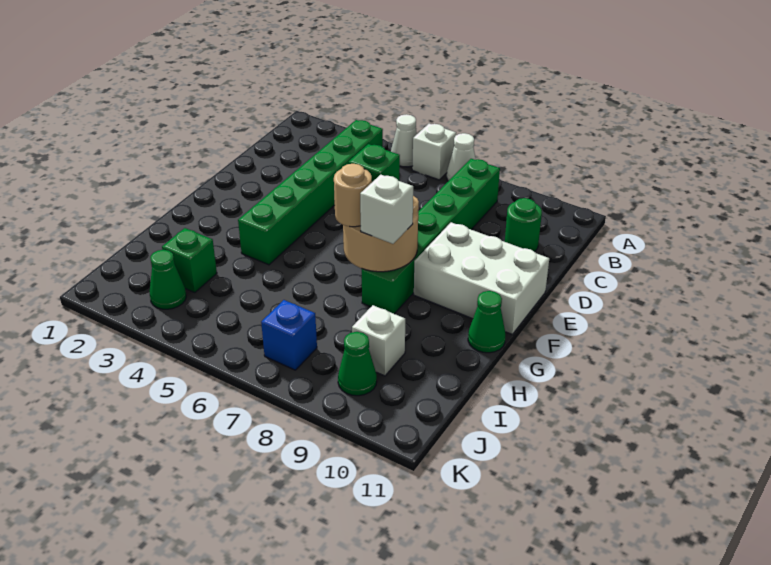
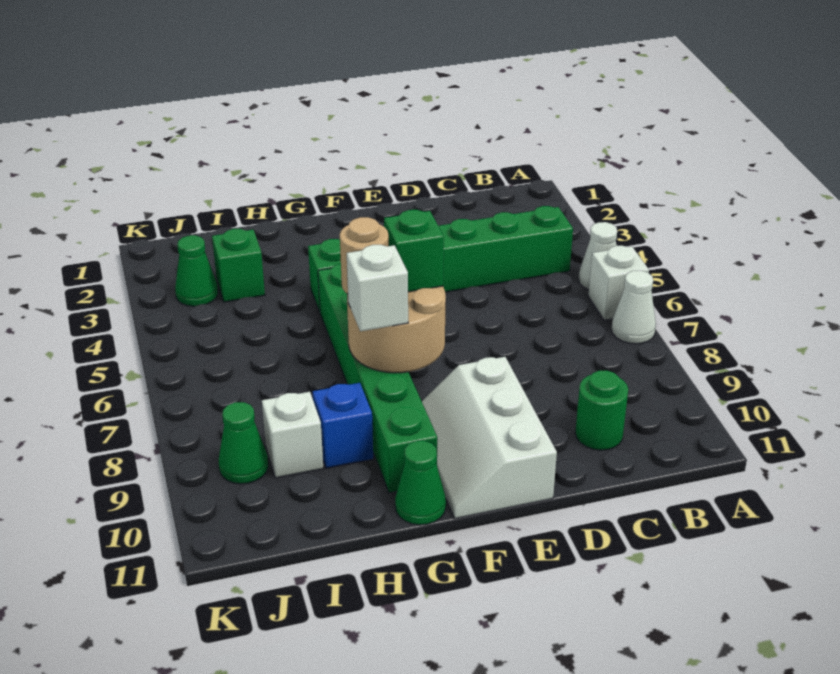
green brick B8:G8 level 1 -> green brick G5:G10 level 1
white brick E9:F11 level 1 -> white slope E9:F11 level 1 top E
blue brick J7 level 1 -> blue brick H9 level 1

